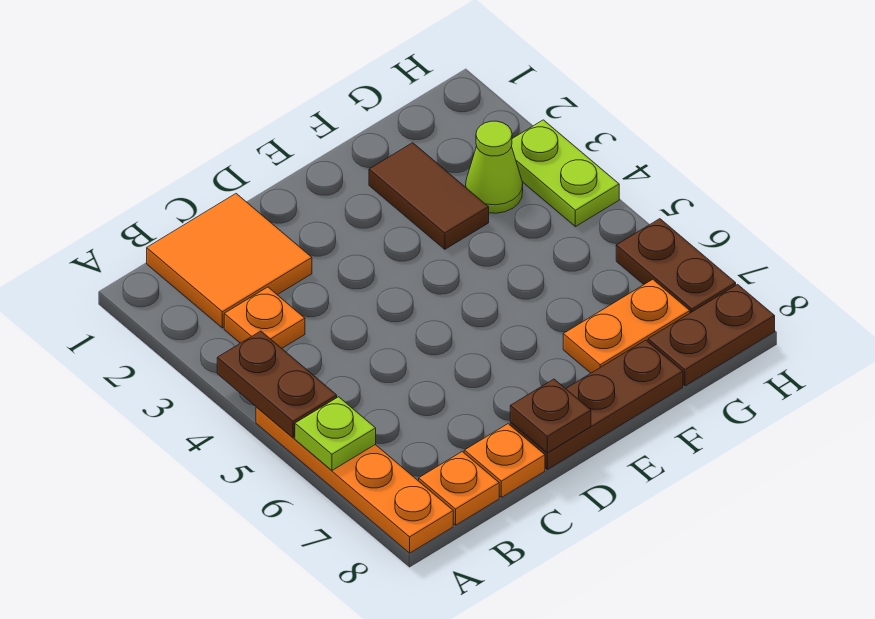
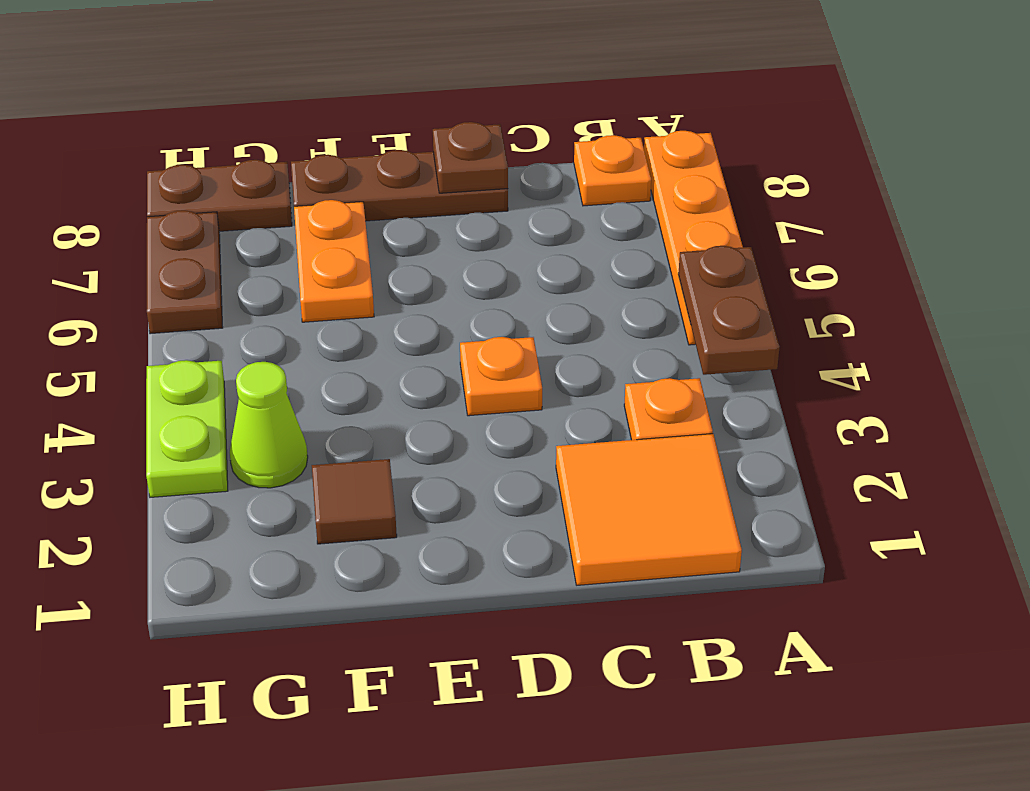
lime plate A6 level 2 -> none
orange plate C8 level 1 -> orange plate D4 level 1
brown tile F2:F3 level 1 -> brown tile F2 level 1
orange plate F7:G7 level 1 -> orange plate F6:F7 level 1

